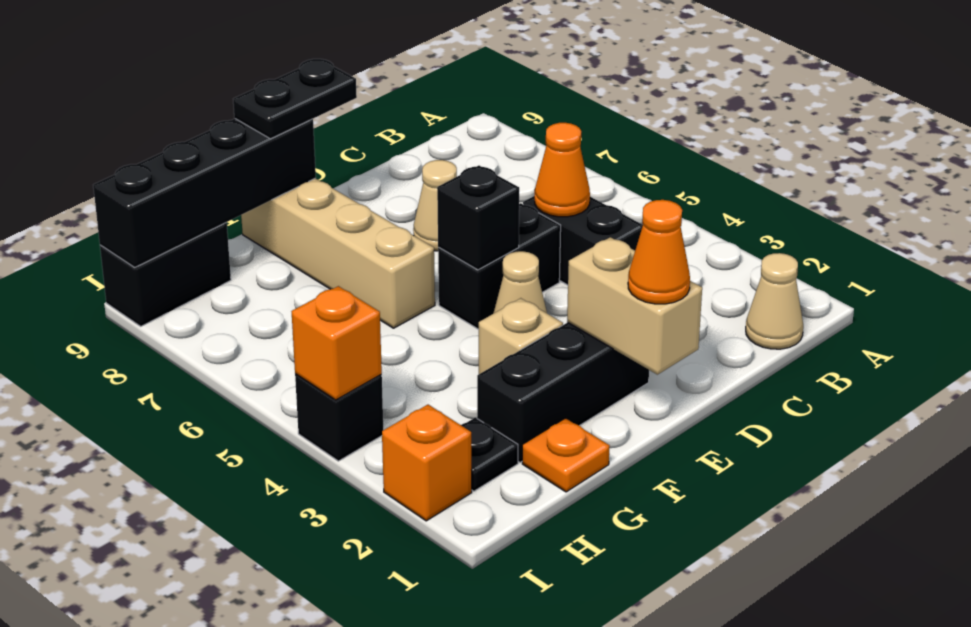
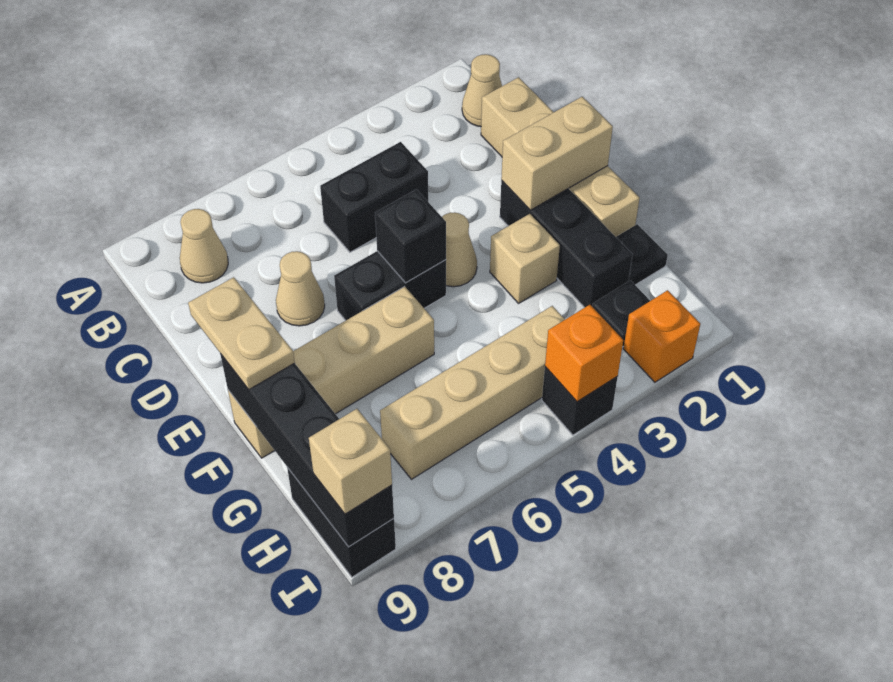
none -> tan cone B8 level 1
none -> tan brick C1:F1 level 1
orange cone C5 level 2 -> none
black brick D5:E5 level 1 -> black brick E5:E6 level 1
orange cone E1 level 3 -> none
black plate E9:F9 level 3 -> tan plate E9:F9 level 3
orange plate G1 level 1 -> black plate G1 level 1
none -> tan brick H4:H7 level 1
none -> tan brick I9 level 3

